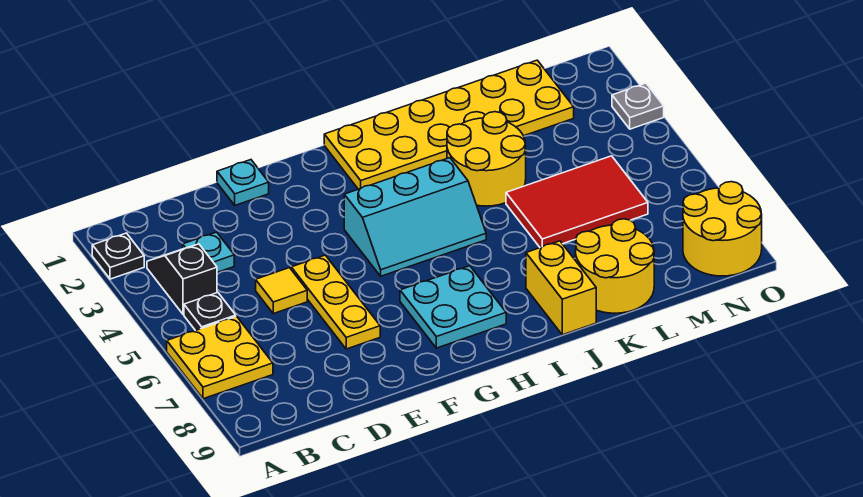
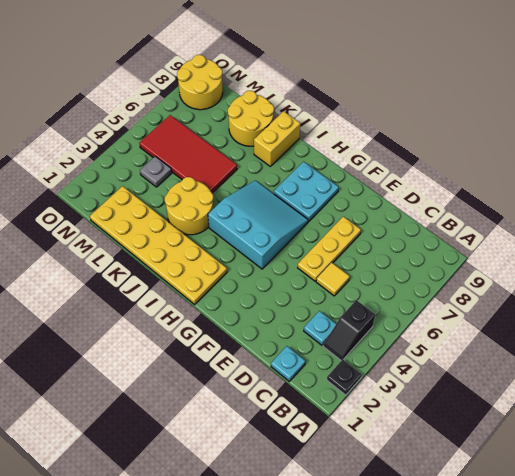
yellow plate A6:B7 level 1 -> none
black plate B5 level 1 -> none
cyan plate E1 level 1 -> cyan plate C1 level 1
cyan slope G4:I5 level 1 top 4 -> cyan slope G4:I6 level 1 top 4
red tile K5:M6 level 1 -> red tile K5:N6 level 1
grey plate O3 level 1 -> grey plate M4 level 1

